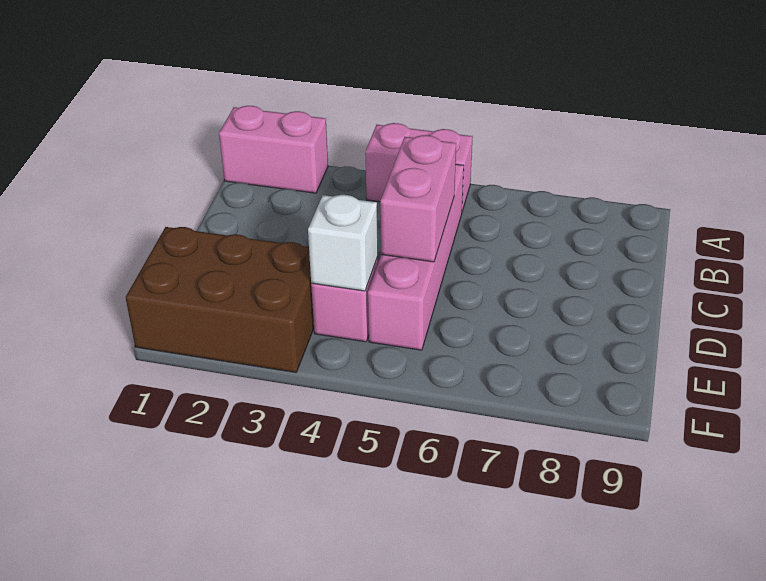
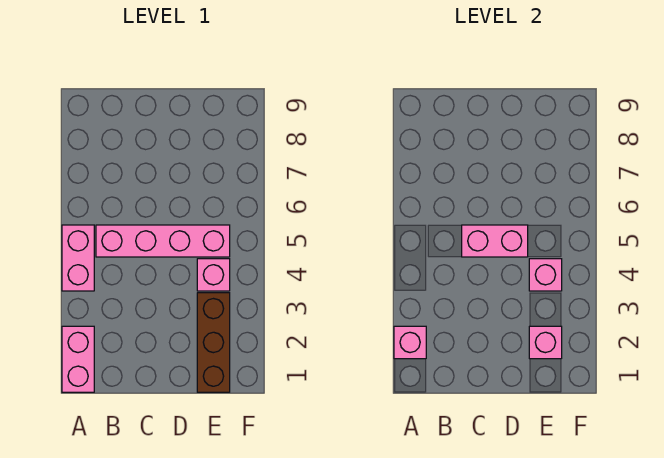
none -> pink brick A2 level 2
brown brick E1:F3 level 1 -> brown brick E1:E3 level 1
none -> pink brick E2 level 2
white brick E4 level 2 -> pink brick E4 level 2

